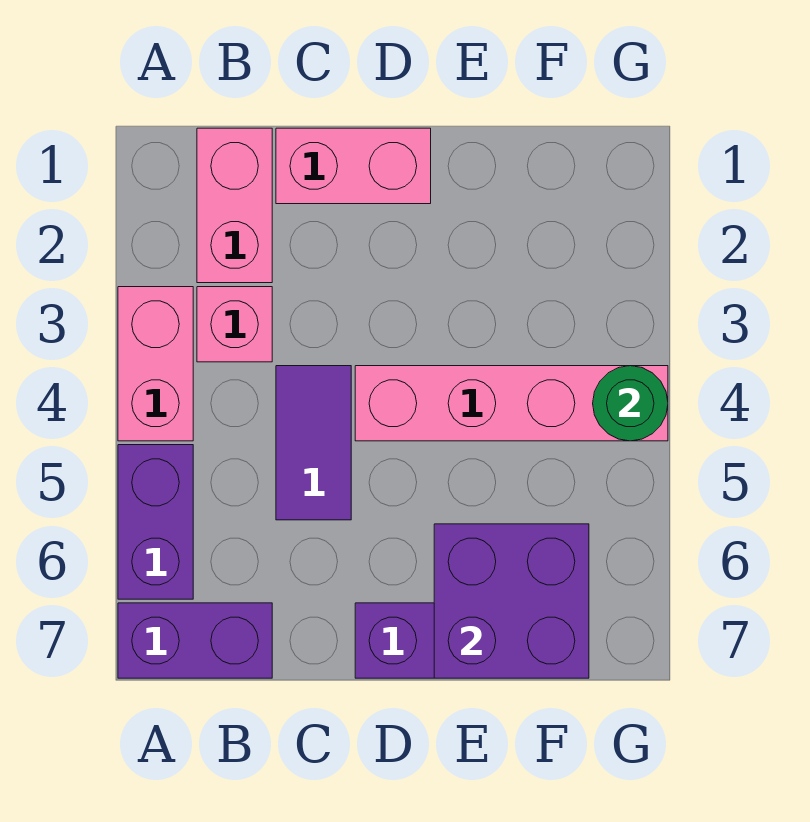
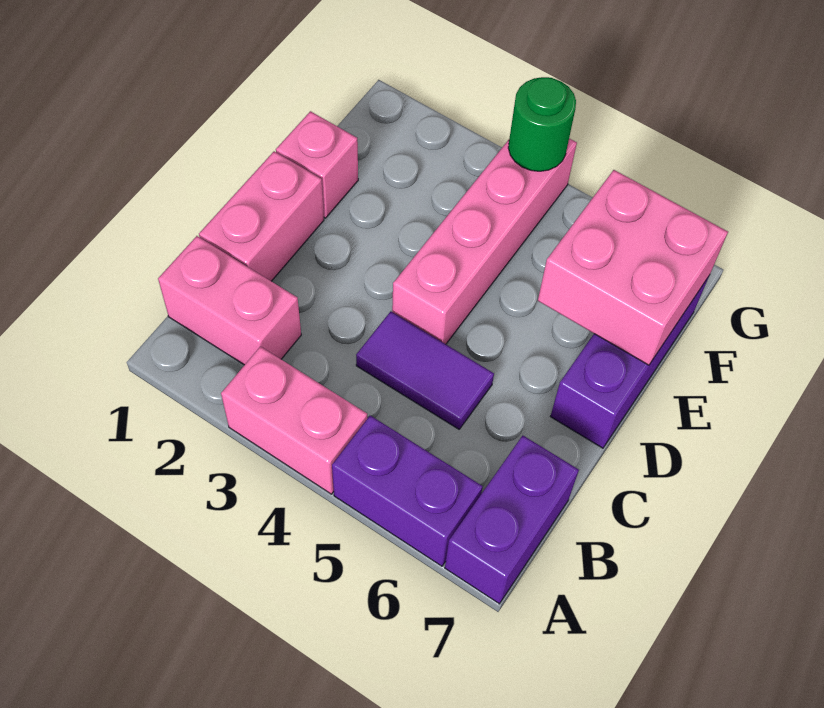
pink brick B3 level 1 -> pink brick E1 level 1
purple brick E6:F7 level 2 -> pink brick E6:F7 level 2

